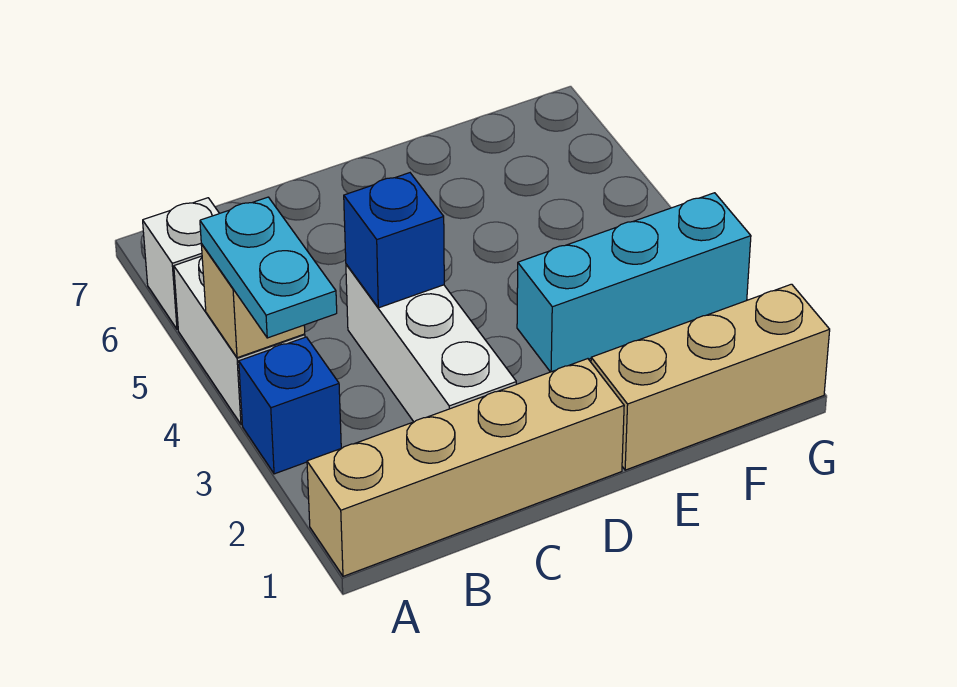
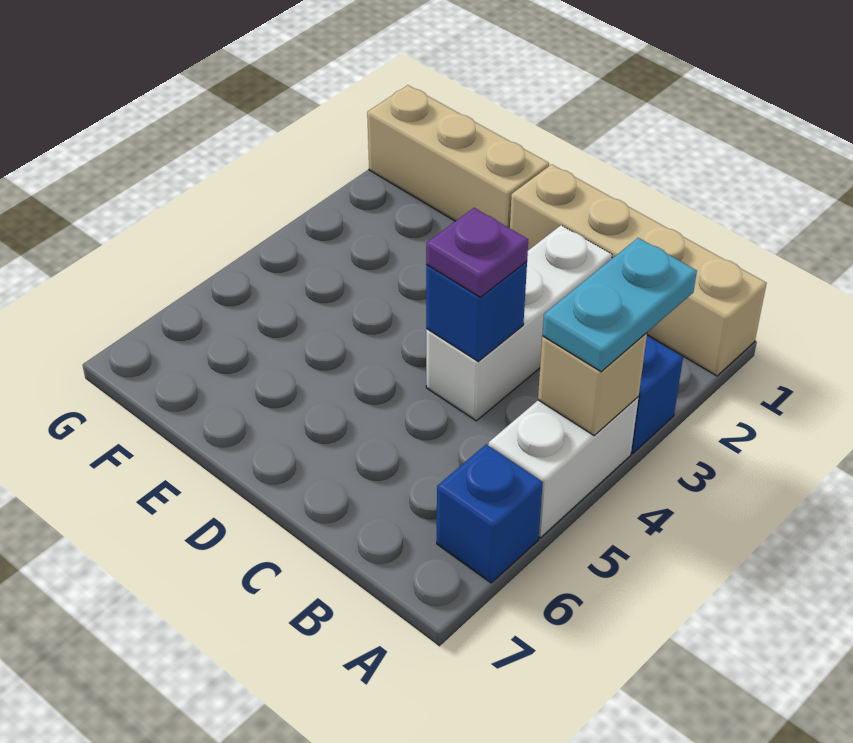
white brick A6 level 1 -> blue brick A6 level 1
none -> purple plate C4 level 3
cyan brick E3:G3 level 1 -> none

